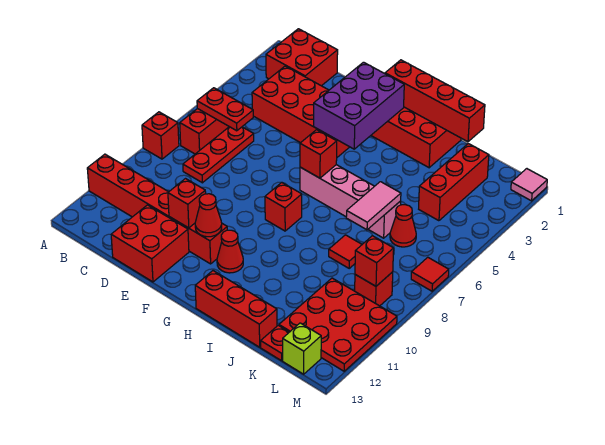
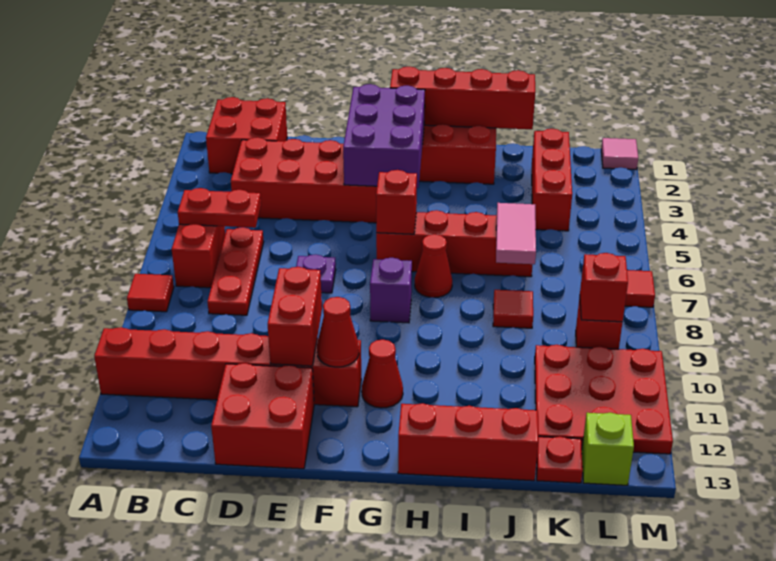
red brick A8 level 1 -> red tile A8 level 1
none -> purple plate E7 level 1
red brick E11 level 2 -> red brick E10:E11 level 2
pink brick G6:J6 level 1 -> red brick G6:J6 level 1
red brick G8 level 1 -> purple brick G8 level 1
red cone K6 level 1 -> red cone H7 level 1

